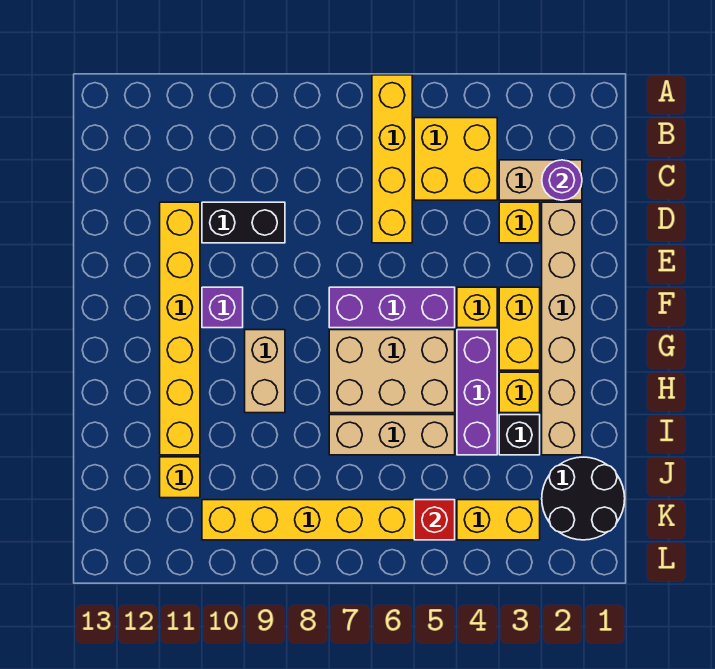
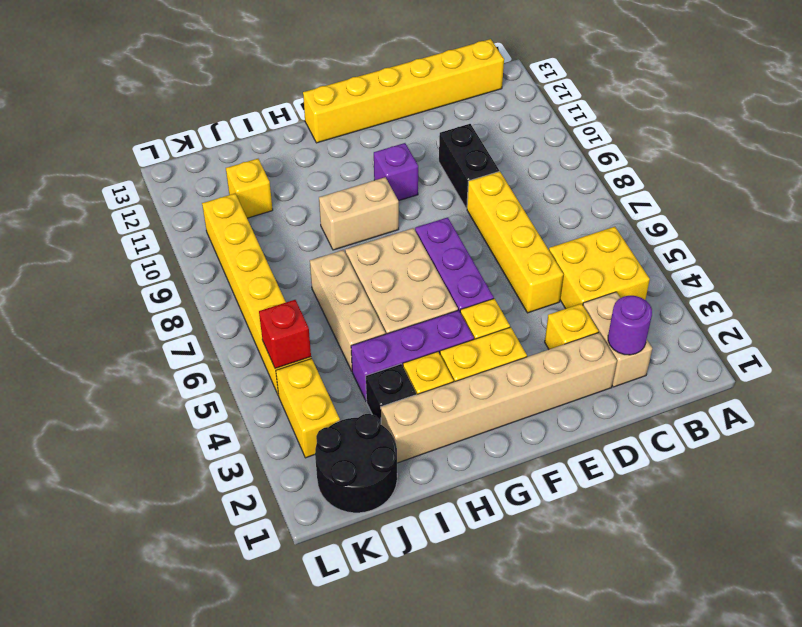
yellow brick A6:D6 level 1 -> yellow brick D5:D8 level 1
yellow brick D11:I11 level 1 -> yellow brick B13:G13 level 1

